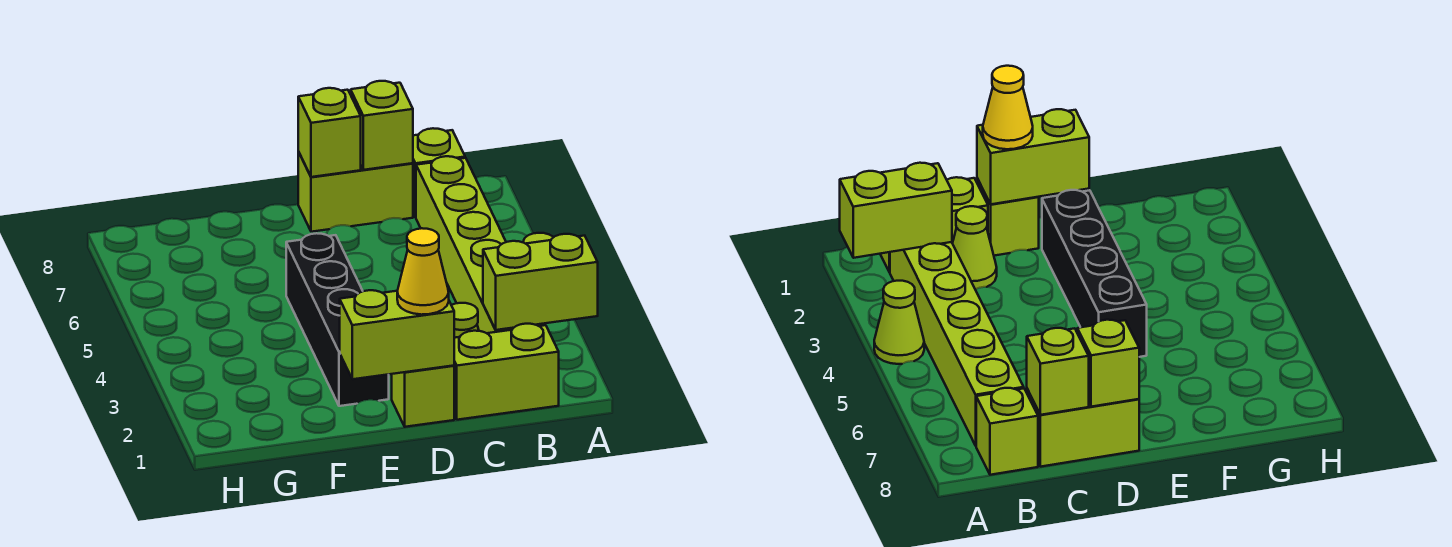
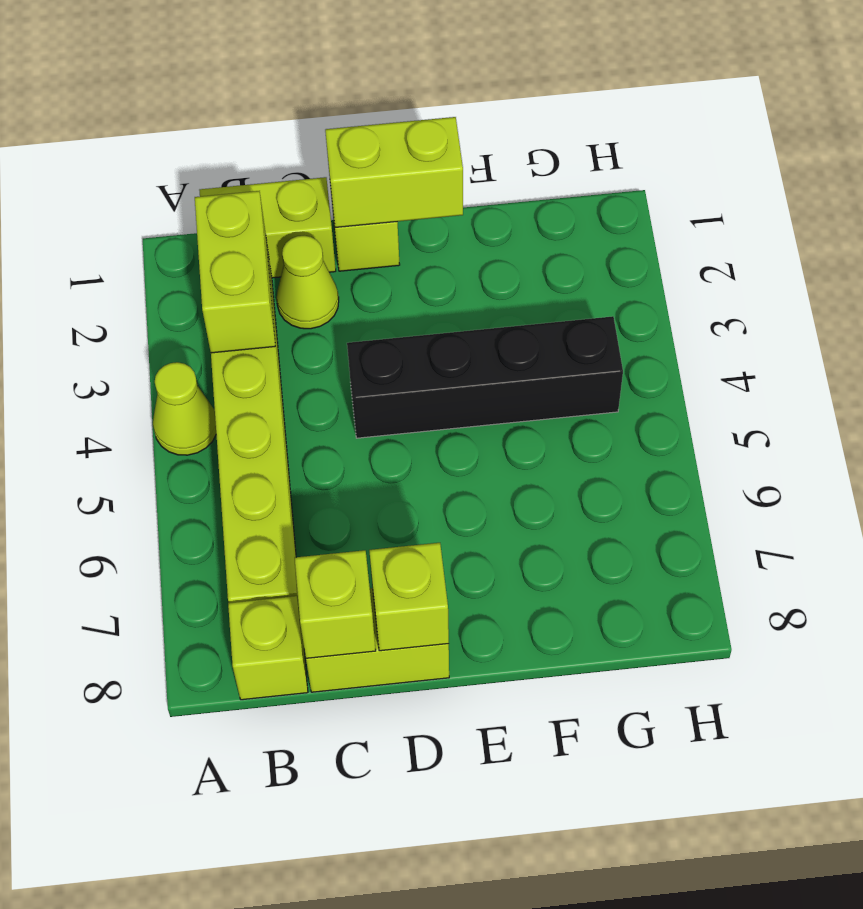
lime brick A2:B2 level 2 -> lime brick B2:B3 level 2
yellow cone D1 level 3 -> none
black brick E2:E5 level 1 -> black brick D4:G4 level 1

